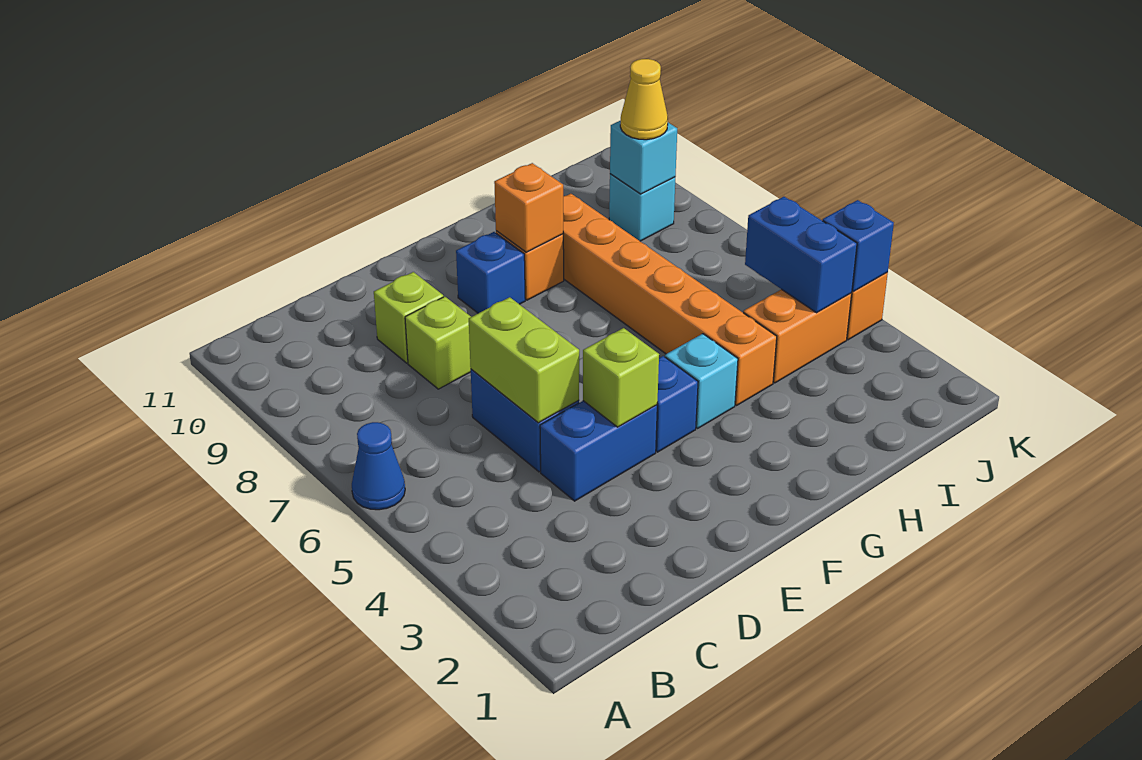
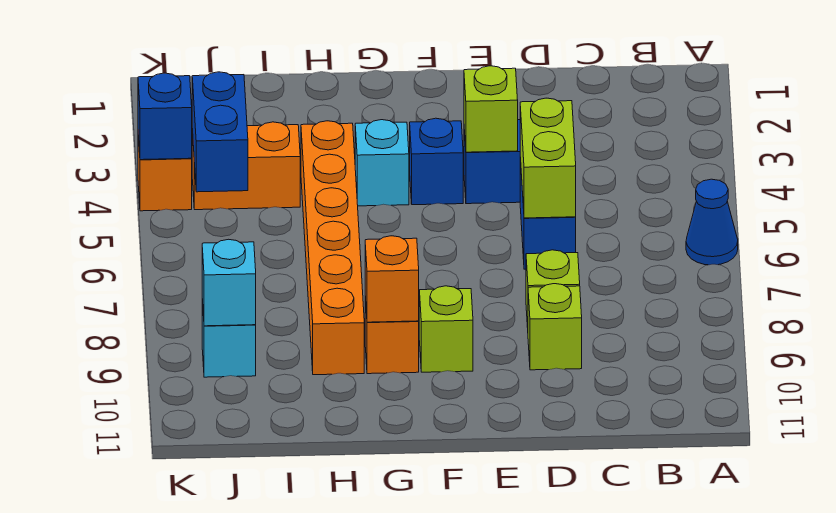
blue brick F9 level 1 -> lime brick F9 level 1
yellow cone J9 level 3 -> none

